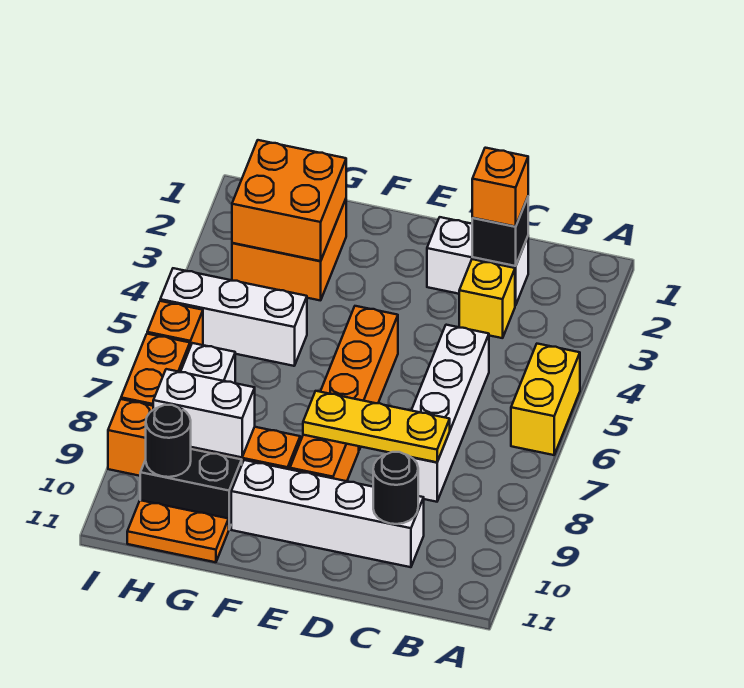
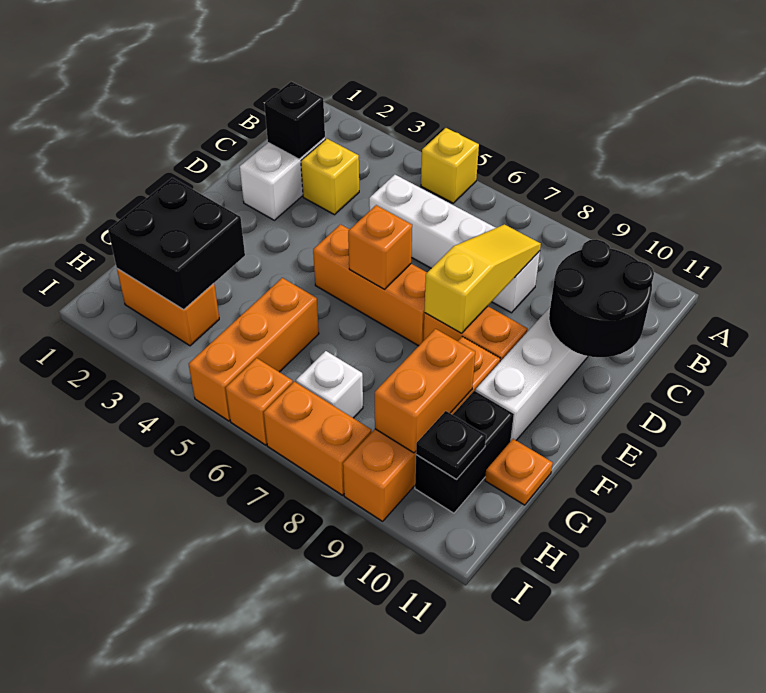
yellow brick A5:A6 level 1 -> yellow brick A5 level 1
orange brick C2 level 3 -> orange brick E6 level 2
yellow plate C8:E8 level 2 -> yellow slope C8:E8 level 2 top E
black round brick C10 level 2 -> black round brick C10:D11 level 2
orange brick G2:H3 level 1 -> orange brick H2:H3 level 1
orange brick G2:H3 level 2 -> black brick G2:H3 level 2
white brick G5:I5 level 1 -> orange brick G5:I5 level 1
white brick G9:H9 level 2 -> orange brick G9:H9 level 2
orange plate G11:H11 level 1 -> orange plate G11 level 1
black round brick H10 level 2 -> black plate H10 level 2

